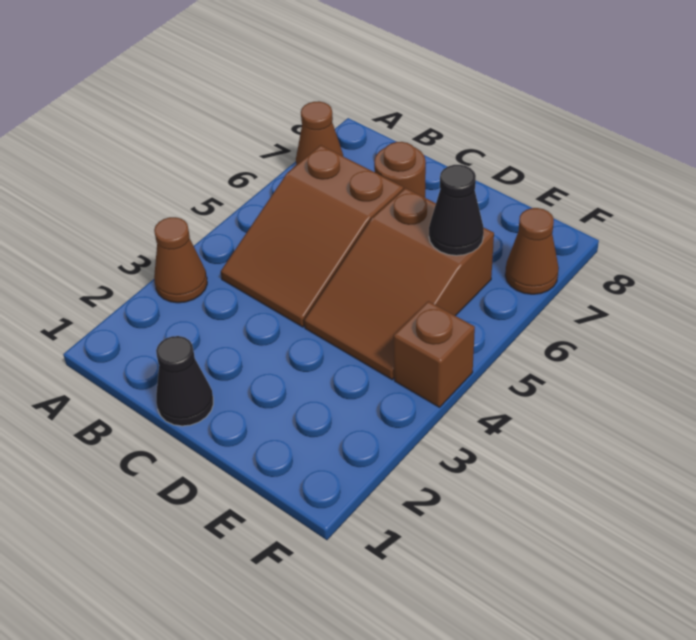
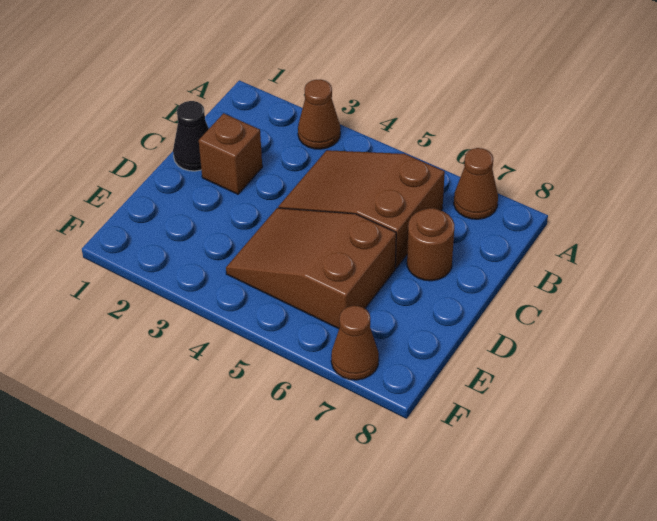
black cone E6 level 2 -> none
brown brick F4 level 1 -> brown brick C2 level 1

